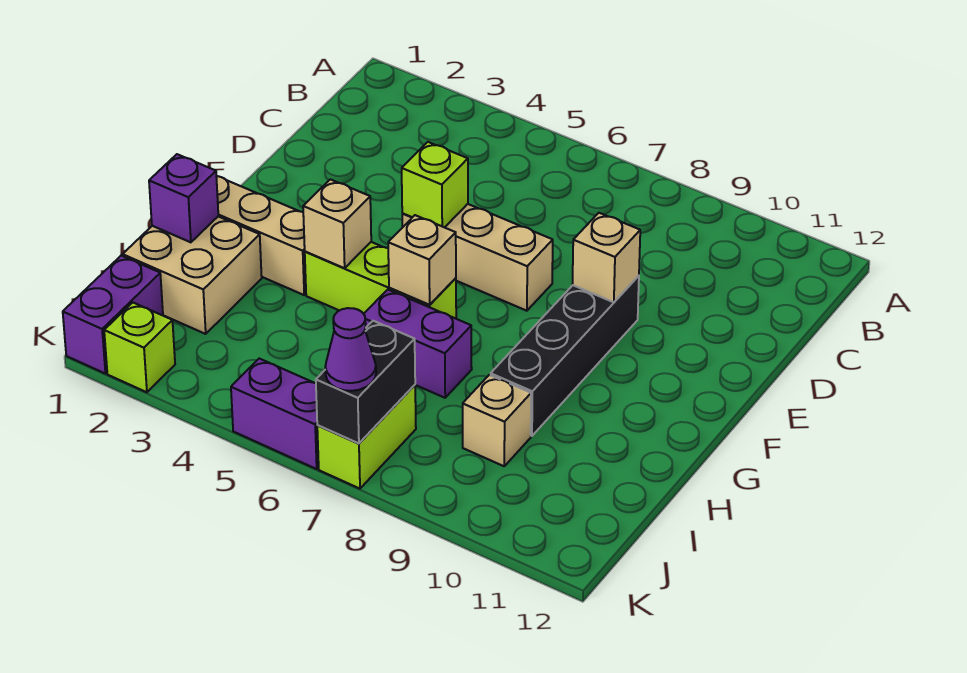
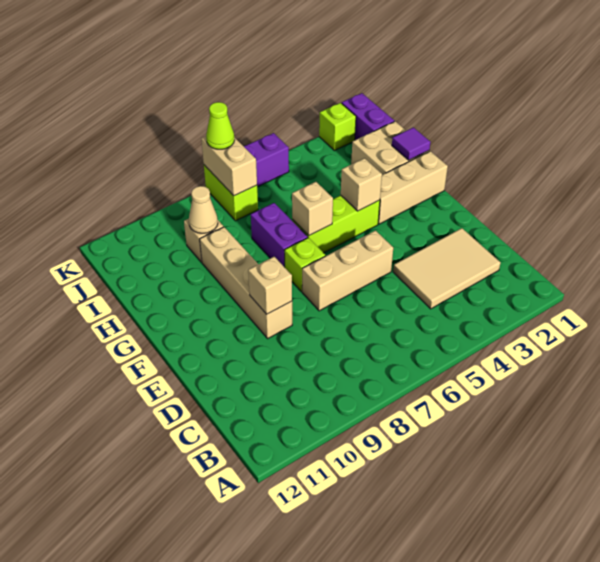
none -> tan tile C2:D4 level 1
lime brick E5 level 2 -> lime brick F7 level 1
black brick E9:H9 level 1 -> tan brick E9:H9 level 1
purple brick H1 level 2 -> purple tile H1 level 2
purple brick H6:H7 level 1 -> purple brick G7:H7 level 1
none -> tan cone I9 level 2
black brick J7:K7 level 2 -> tan brick J7:K7 level 2
purple cone K7 level 3 -> lime cone K7 level 3

